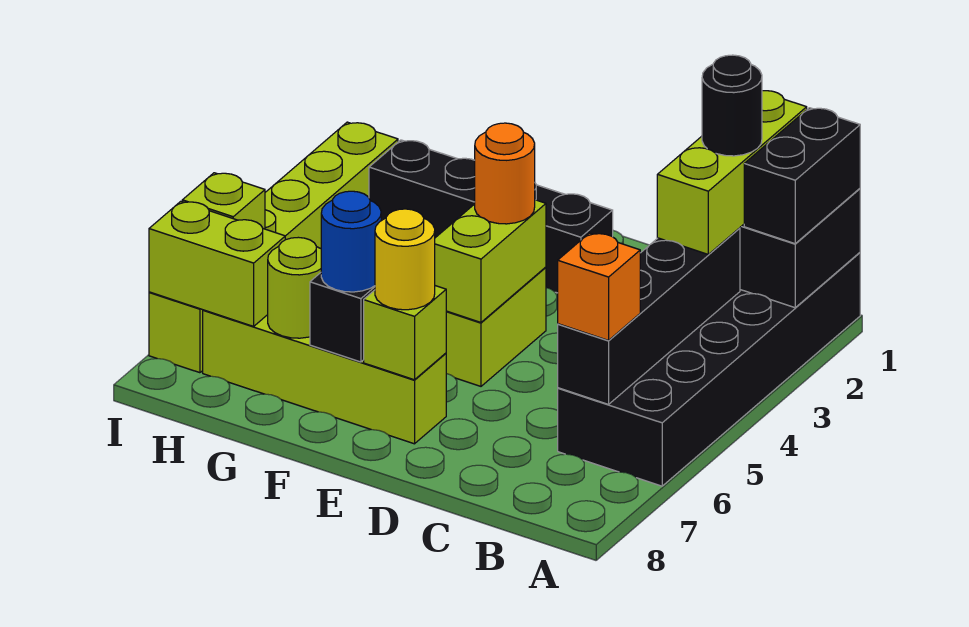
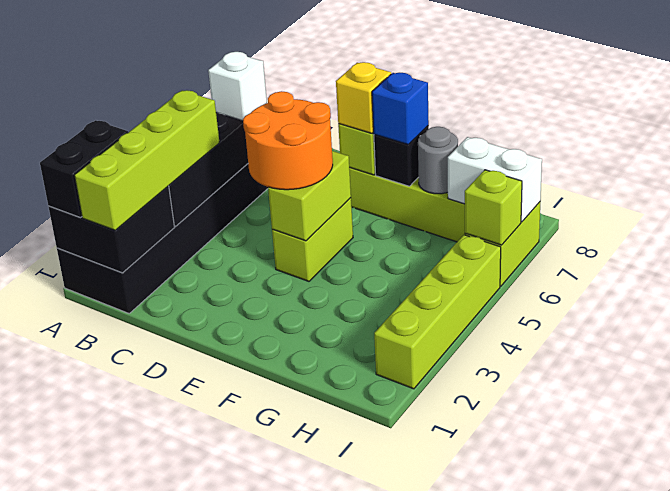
lime brick B1:B3 level 3 -> lime brick B1:B4 level 3
black round brick B2 level 4 -> none
orange brick B6 level 3 -> white brick B6 level 3
black brick E2:H2 level 1 -> none
orange round brick E4 level 3 -> orange round brick D4:E5 level 3
yellow round brick E7 level 3 -> yellow brick E7 level 3
blue round brick F7 level 3 -> blue brick F7 level 3
lime round brick G7 level 2 -> grey round brick G7 level 2
lime brick H7:I7 level 2 -> white brick H7:I7 level 2

